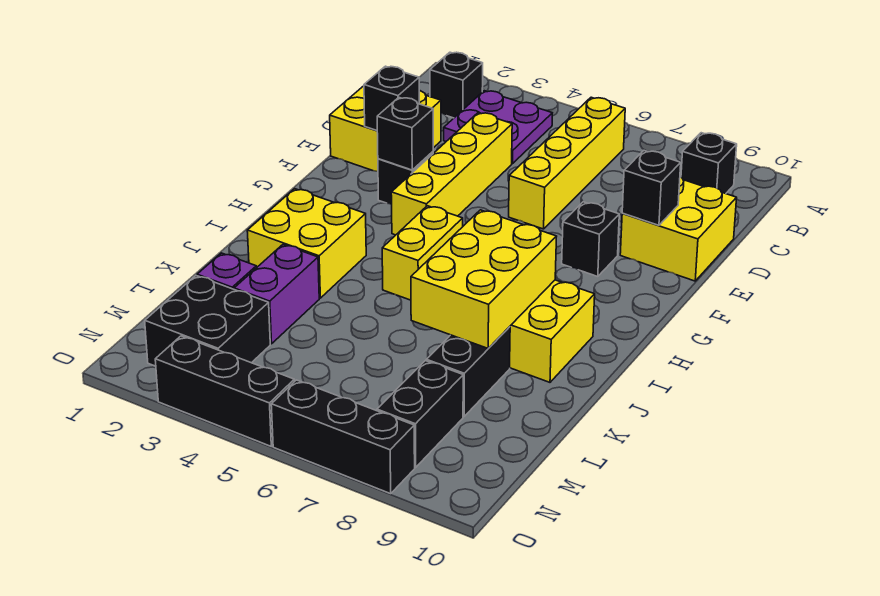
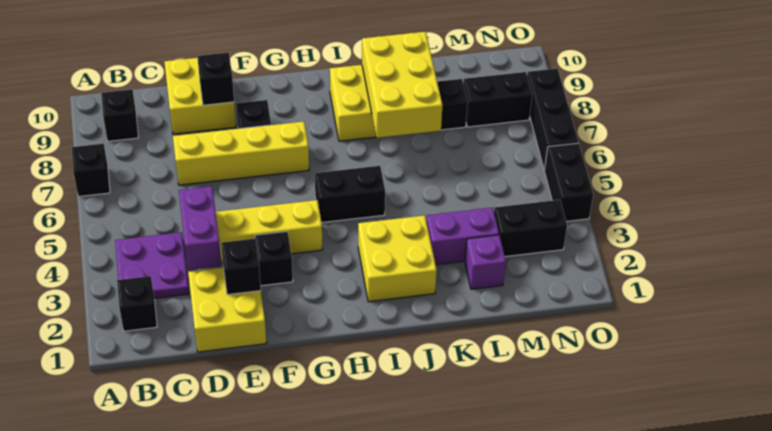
yellow brick B6:E6 level 1 -> yellow brick D7:G7 level 1
none -> purple brick D3:D4 level 2
black brick F3 level 2 -> black brick A7 level 1
yellow brick H5:I5 level 1 -> black brick H5:I5 level 1
yellow brick I7:K8 level 2 -> yellow brick J7:K9 level 2
black brick M2:N3 level 1 -> black brick M3:N3 level 1
black brick O3:O5 level 1 -> black brick O4:O5 level 1

